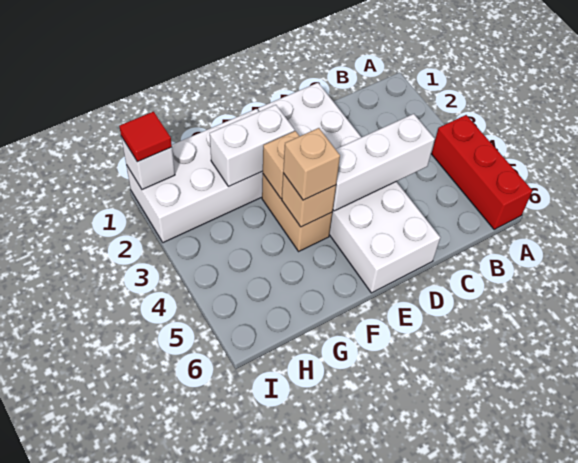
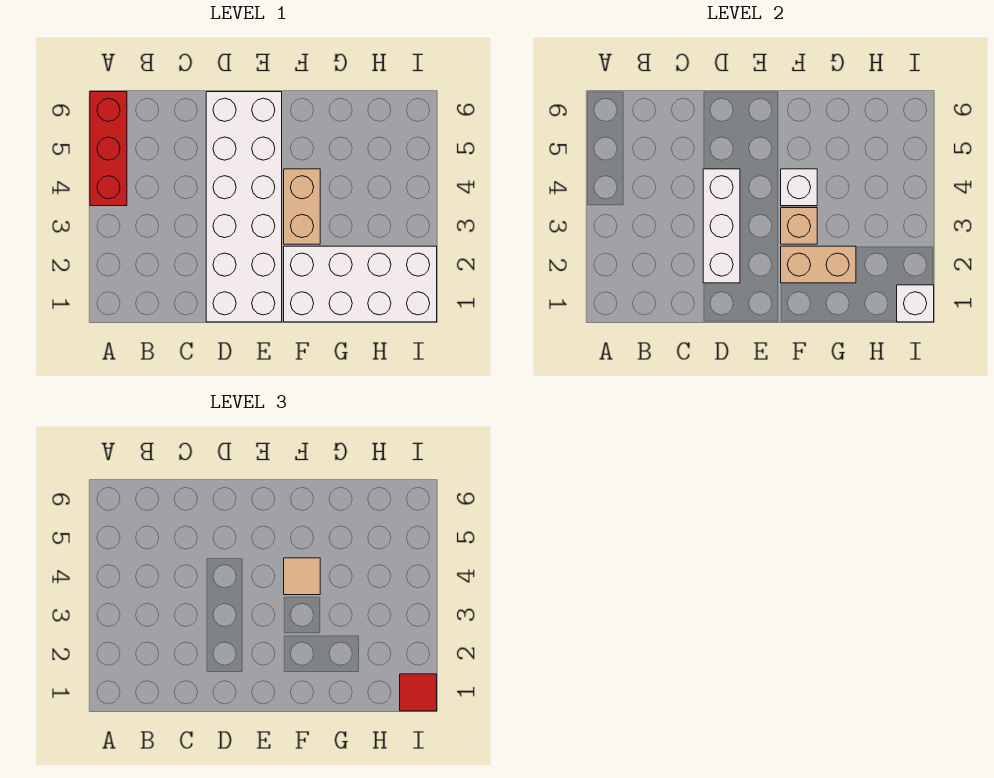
white brick C4:E4 level 2 -> white brick D2:D4 level 2
white brick F2:G2 level 2 -> tan brick F2:G2 level 2
tan brick F4 level 2 -> white brick F4 level 2
tan brick F4 level 3 -> tan tile F4 level 3

